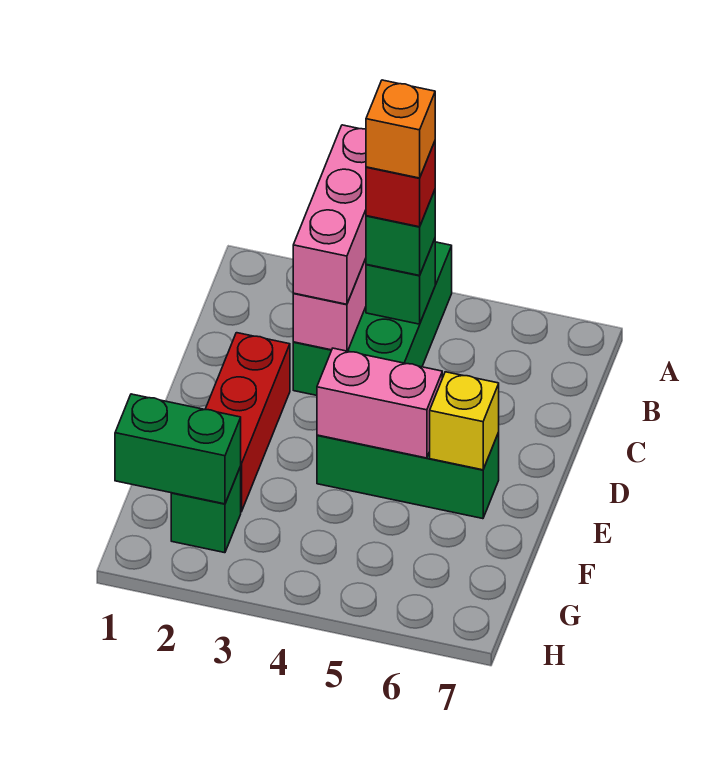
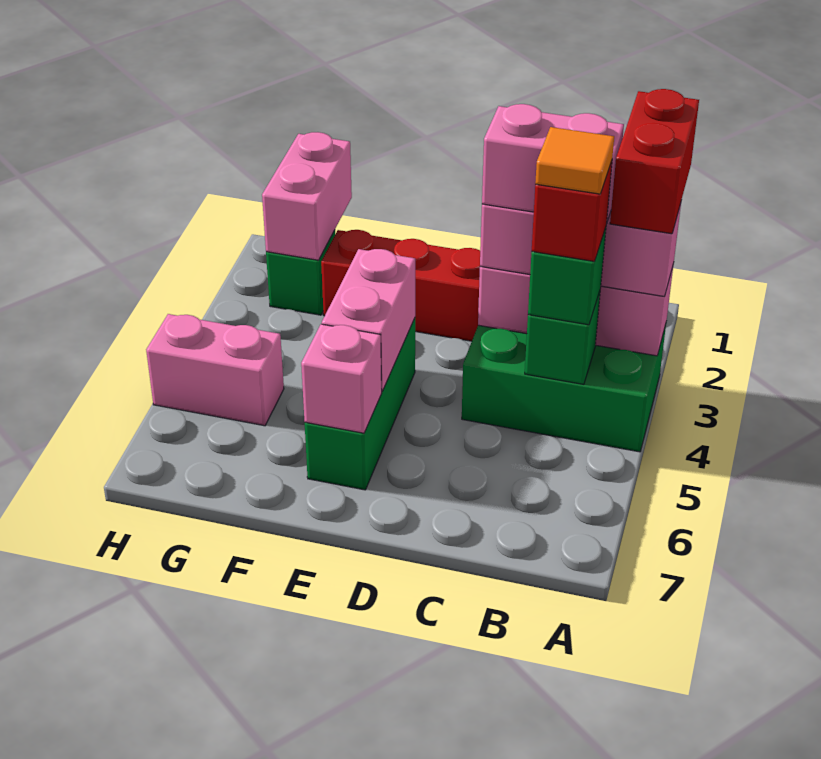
none -> red brick A2:A3 level 4
none -> pink brick B3:C3 level 4
orange brick B4 level 5 -> orange tile B4 level 5
yellow brick E6 level 2 -> pink brick E6 level 2
green brick G1:G2 level 2 -> pink brick G1:G2 level 2
none -> pink brick G5:H5 level 1

